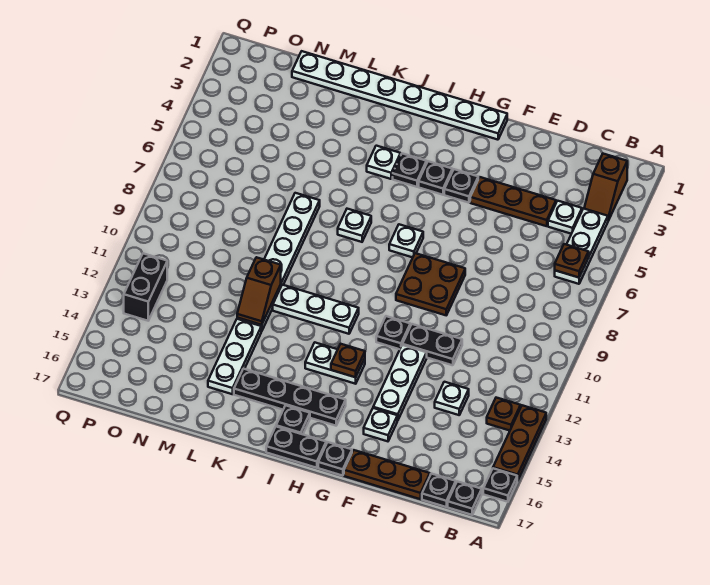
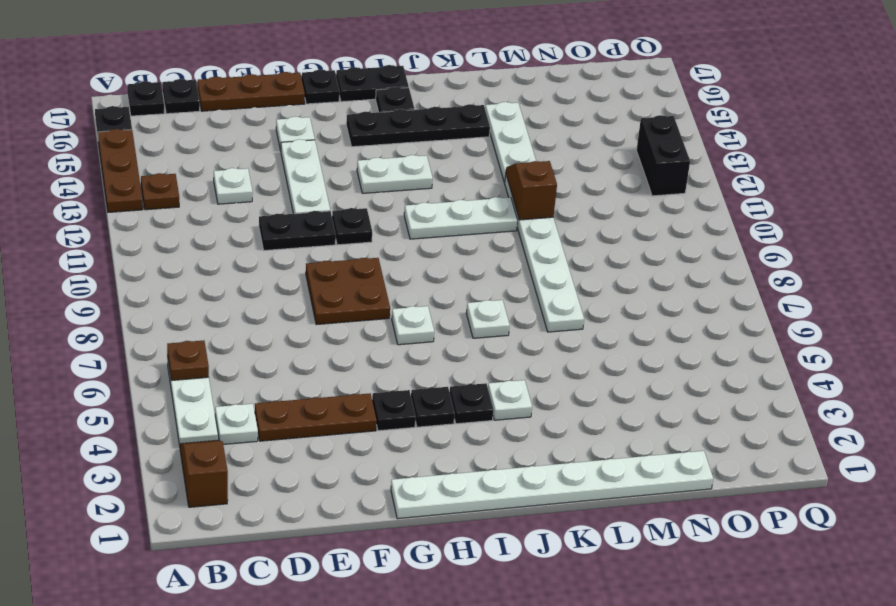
brown plate H13 level 2 -> none

